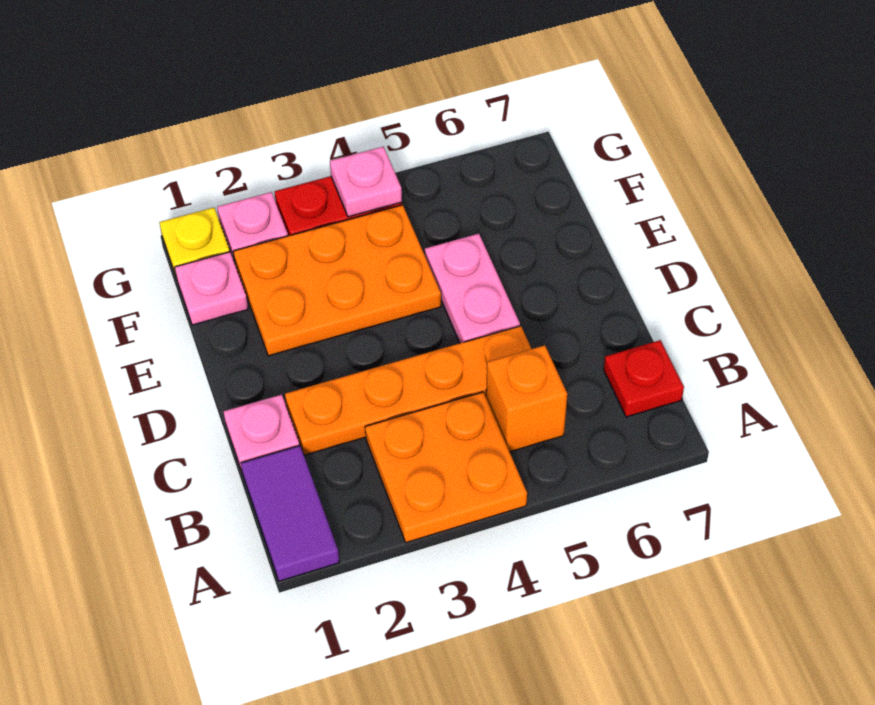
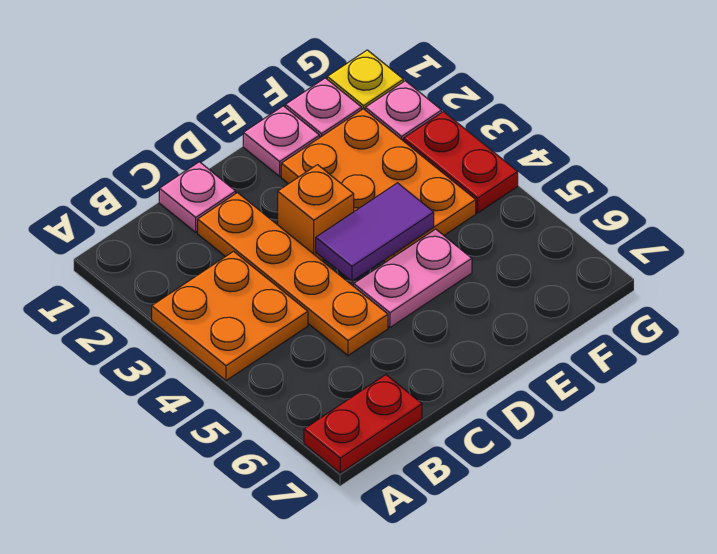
purple tile A1:B1 level 1 -> purple tile D4:E4 level 2
orange brick B5 level 1 -> orange brick D3 level 1
red plate B7 level 1 -> red plate A7:B7 level 1
pink plate G4 level 2 -> pink plate E1 level 1

